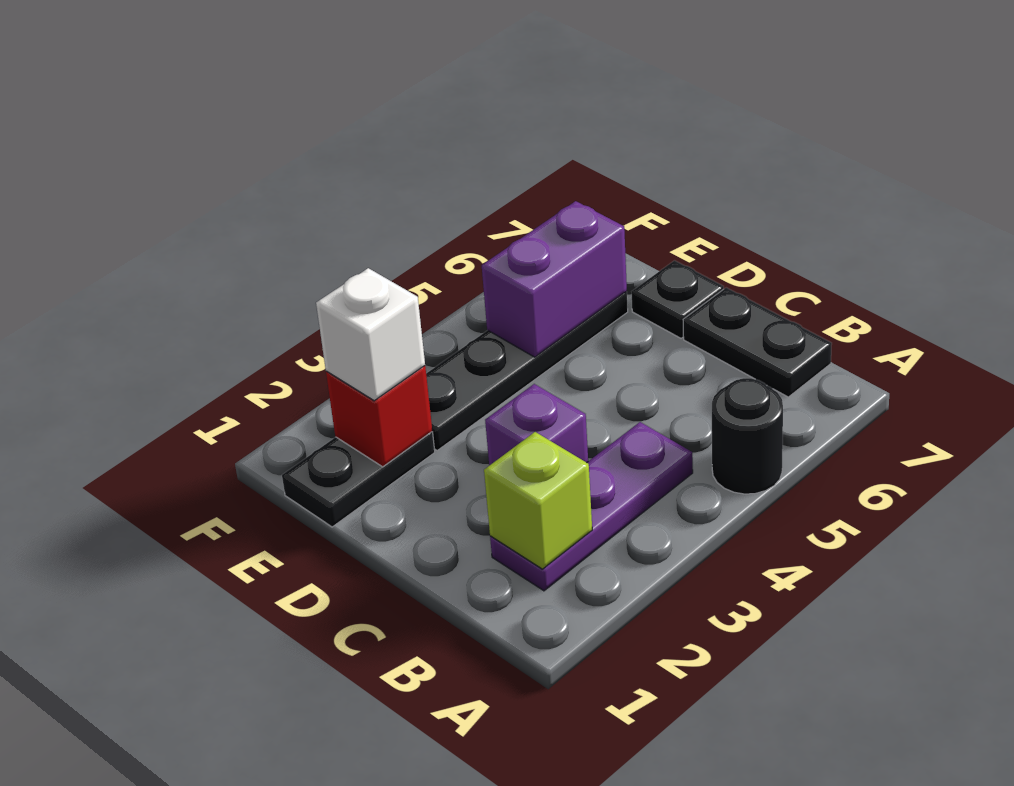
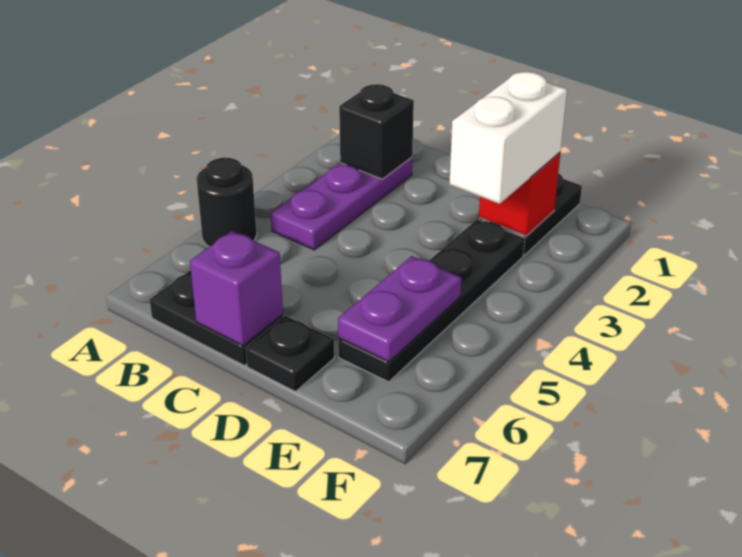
lime brick B2 level 2 -> black brick B2 level 2
purple brick C3 level 1 -> purple brick C7 level 2
white brick E2 level 3 -> white brick E2:E3 level 3
purple brick E5:E6 level 2 -> purple plate E5:E6 level 2

